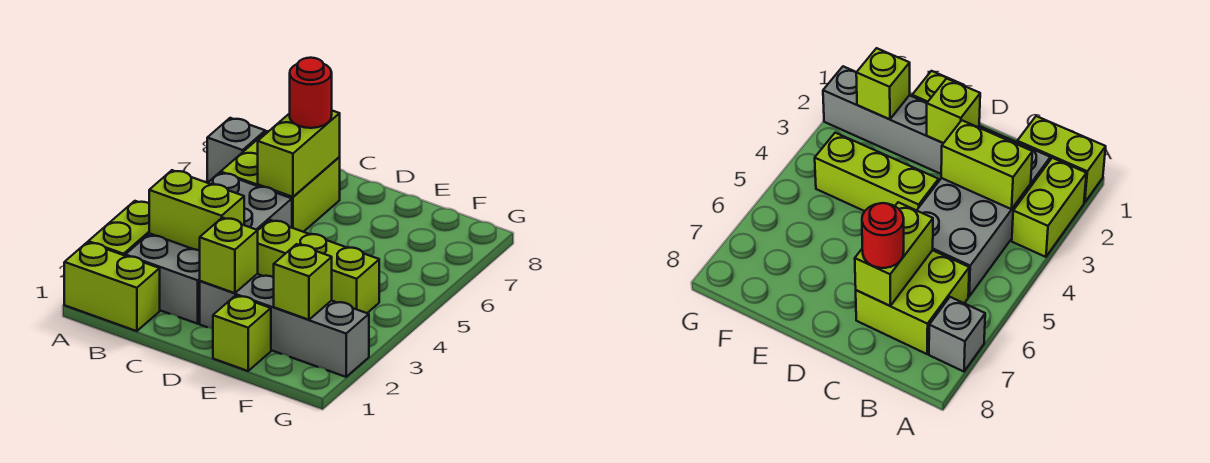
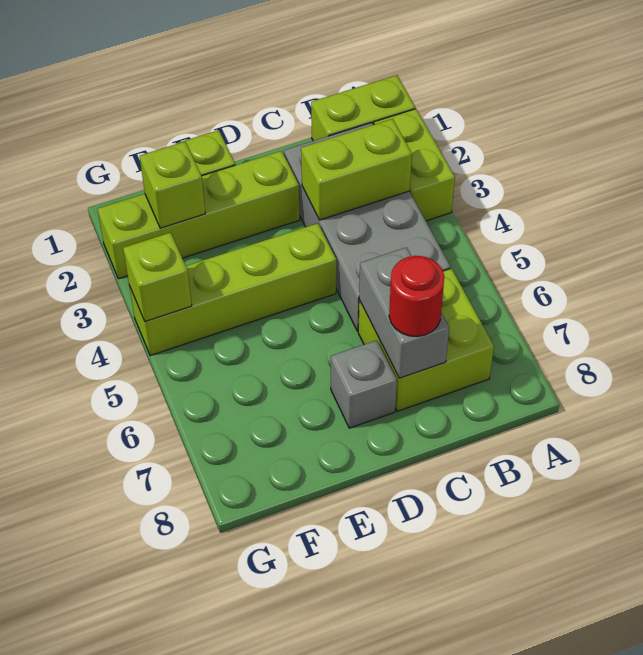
grey brick A7 level 1 -> grey brick D7 level 1
lime brick C6:C7 level 2 -> grey brick C6:C7 level 2
grey brick D2:G2 level 1 -> lime brick D2:G2 level 1
lime brick D2 level 2 -> lime brick G4 level 2
lime brick D4:F4 level 1 -> lime brick D4:G4 level 1

